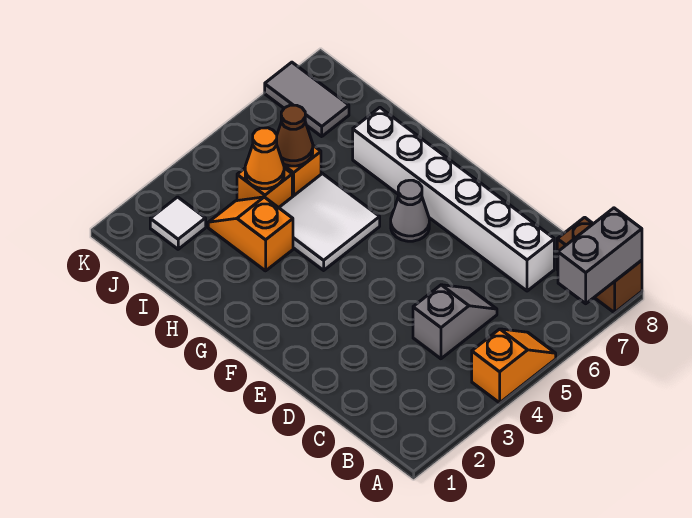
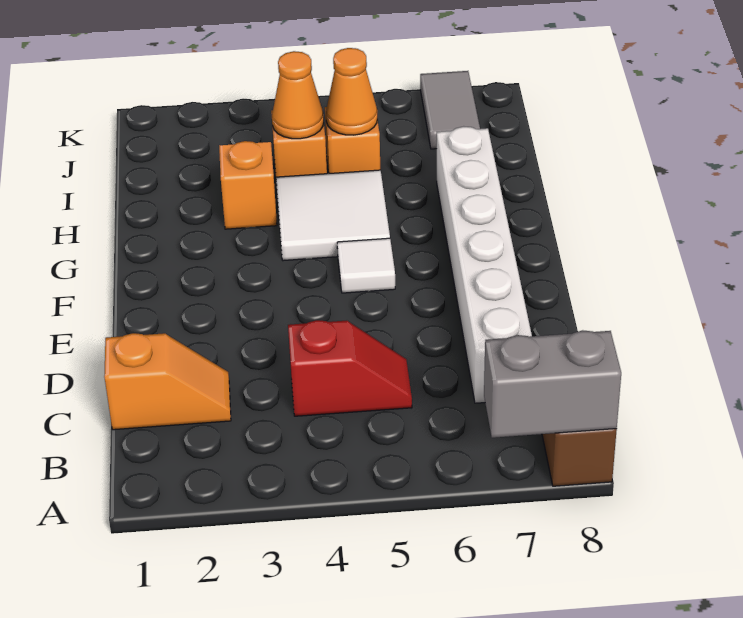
orange slope A4:A5 level 1 top 4 -> orange slope C1:C2 level 1 top 1
grey slope C4:C5 level 1 top 4 -> red slope C4:C5 level 1 top 4
grey cone F6 level 1 -> none
brown cone I5 level 2 -> orange cone I5 level 2
white tile J2 level 1 -> white tile F5 level 1

